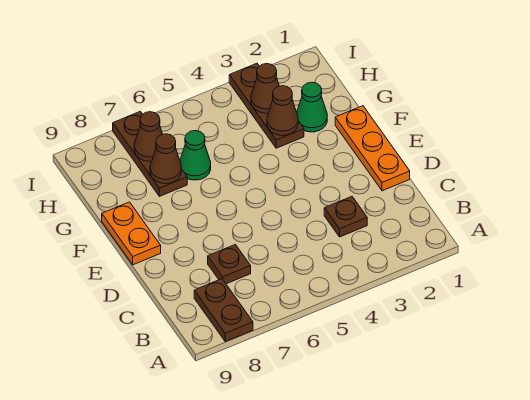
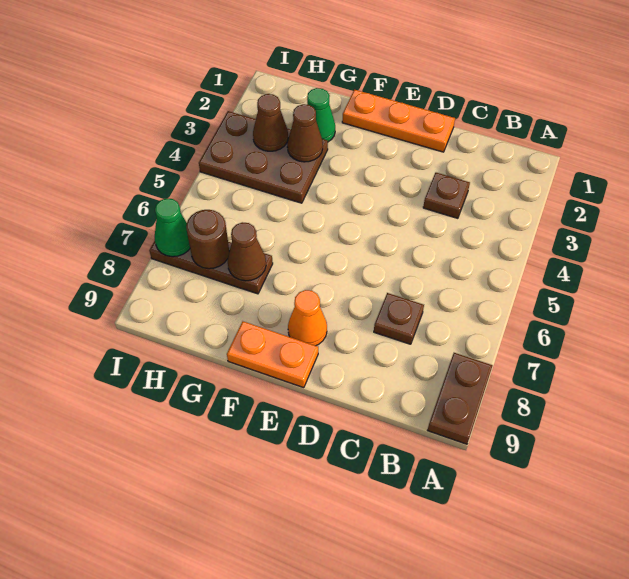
brown plate A8:B8 level 1 -> brown plate A8:A9 level 1
none -> orange cone E8 level 1
brown plate G3:I3 level 1 -> brown plate G3:I4 level 1
green cone G6 level 1 -> green cone I7 level 2
brown cone H7 level 2 -> brown round brick H7 level 2

